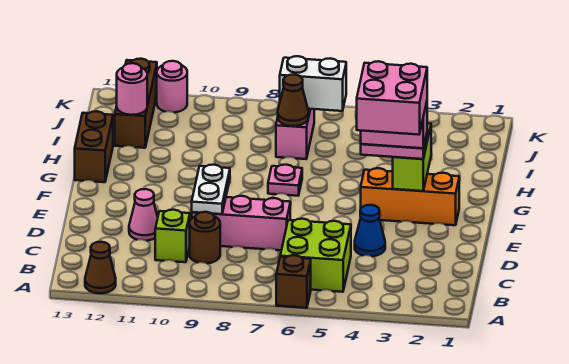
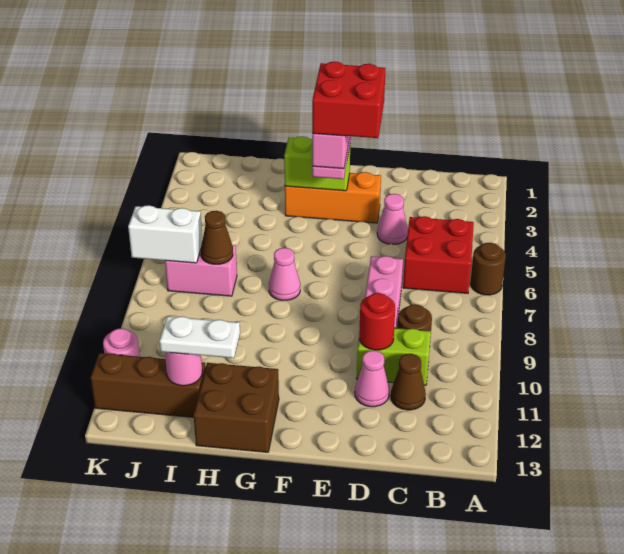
brown brick A6 level 1 -> brown round brick A6 level 1
brown cone A12 level 1 -> brown cone C11 level 1
lime brick B5:C6 level 1 -> red brick B5:C6 level 1
lime brick C10 level 1 -> lime brick C10:D10 level 1
blue cone D4 level 1 -> pink cone D4 level 1
white plate D9:E9 level 2 -> white plate H12:I12 level 3
none -> red round brick D10 level 2
pink brick E3:F4 level 5 -> red brick E3:F4 level 5
orange brick F2:F4 level 1 -> orange brick E3:G3 level 1
pink plate G7 level 1 -> pink cone G7 level 1
brown brick G13:H13 level 1 -> brown brick G12:H13 level 1
white brick J6:J7 level 2 -> white brick J7:K7 level 2

